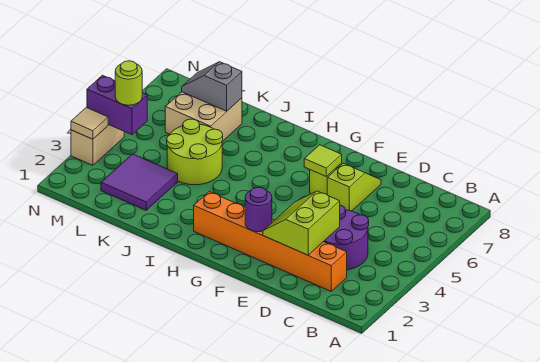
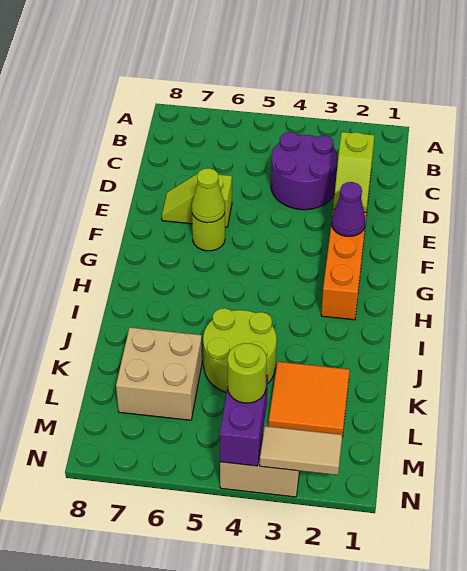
lime slope D2:E3 level 2 top D -> lime slope D2:E2 level 2 top D
purple round brick F2 level 2 -> purple cone F2 level 2
lime tile F6 level 2 -> lime cone F6 level 2
purple tile K2:L3 level 1 -> orange tile K2:L3 level 1
grey slope K7:L7 level 2 top K -> none
tan tile N3 level 2 -> tan tile N2:N3 level 2

